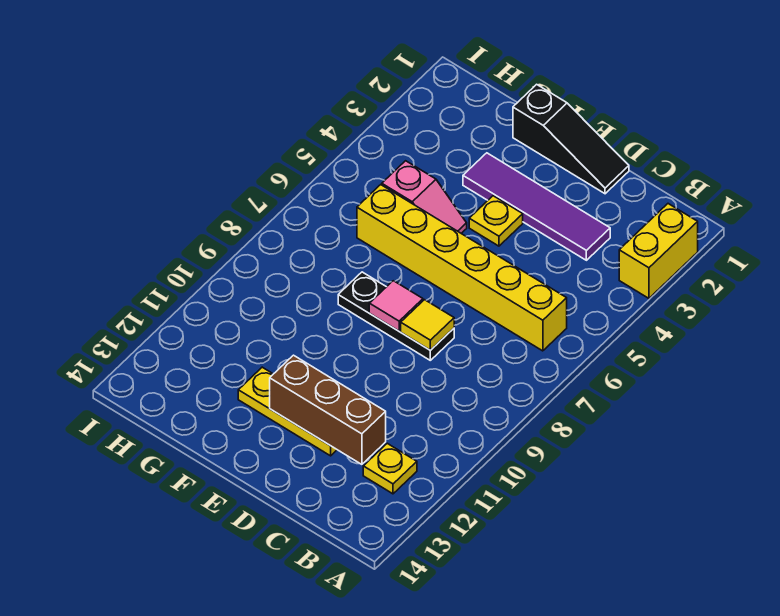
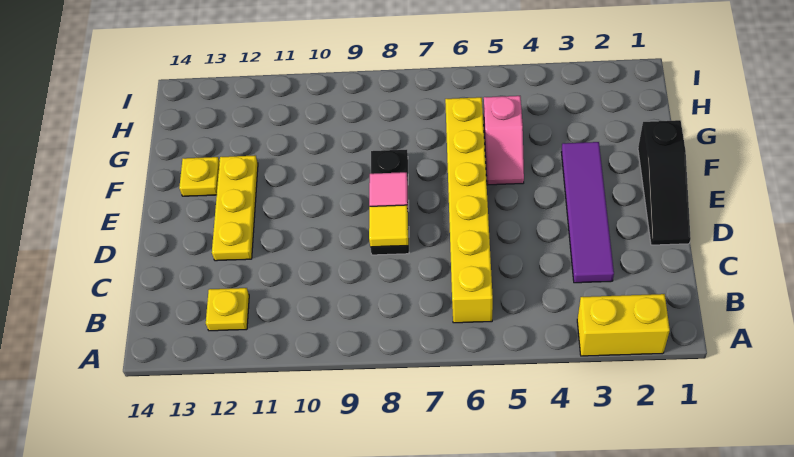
brown brick C12:E12 level 2 -> none
yellow plate E4 level 1 -> yellow plate F13 level 1

